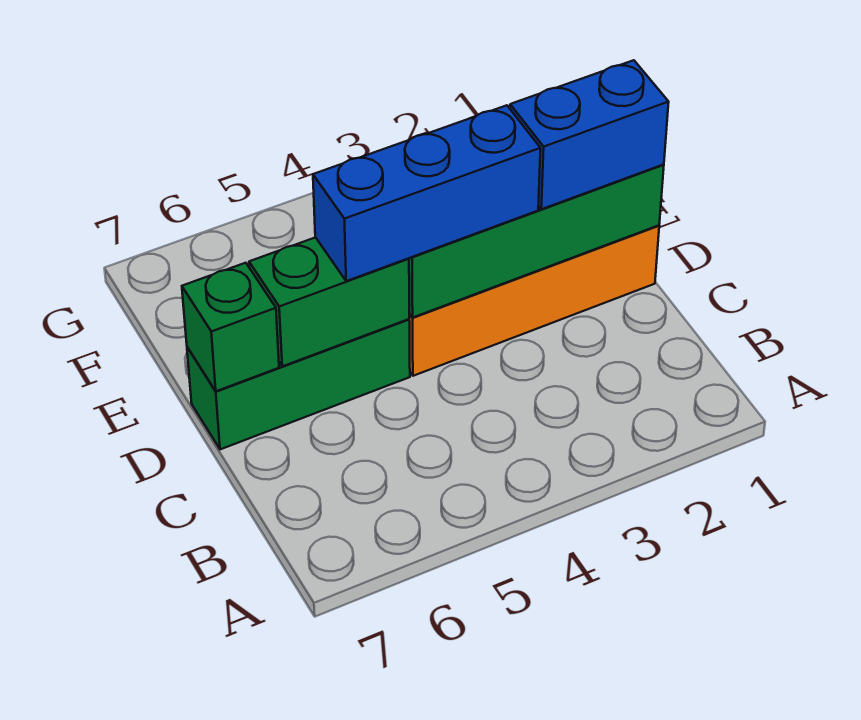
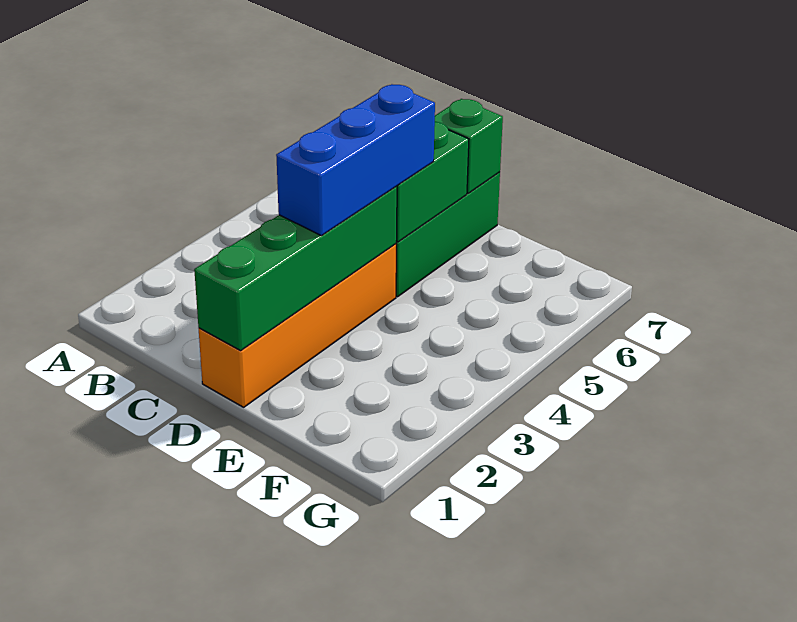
blue brick D1:D2 level 3 -> none

